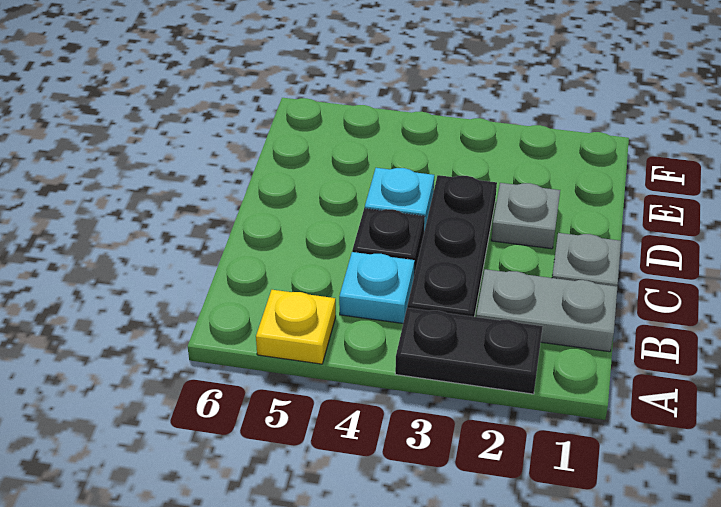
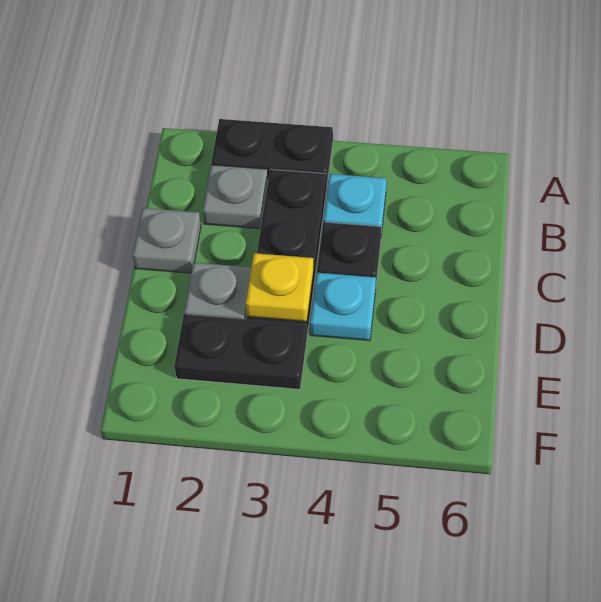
yellow plate A5 level 1 -> yellow plate D3 level 2
grey plate B1:B2 level 1 -> grey plate B2 level 1
none -> black plate E2:E3 level 1

